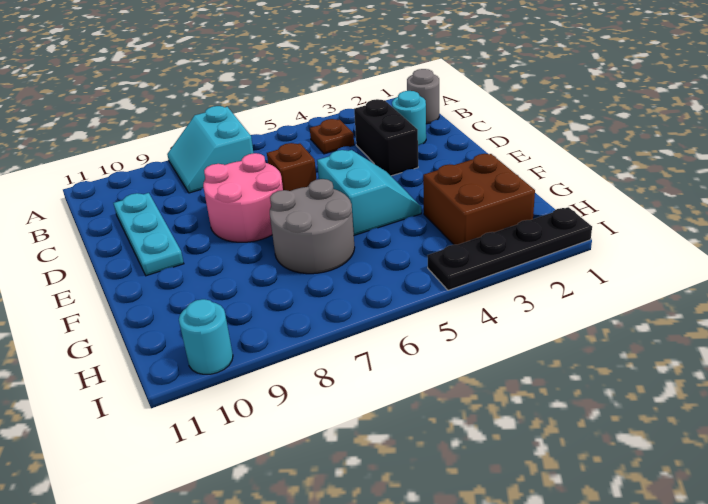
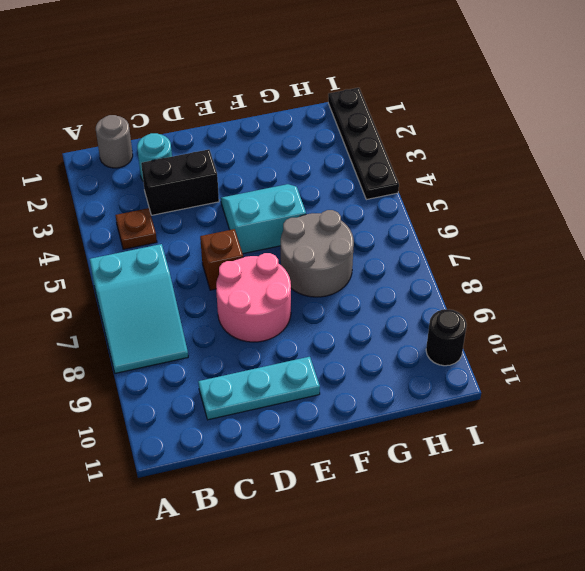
cyan slope A7:B8 level 1 top 7 -> cyan slope A6:B8 level 1 top 6
brown brick G2:H3 level 1 -> none
cyan round brick I10 level 1 -> black round brick I10 level 1

